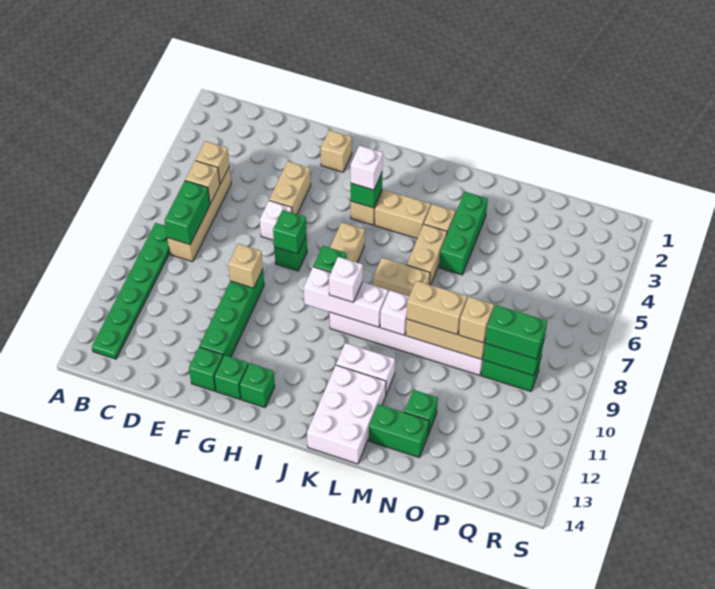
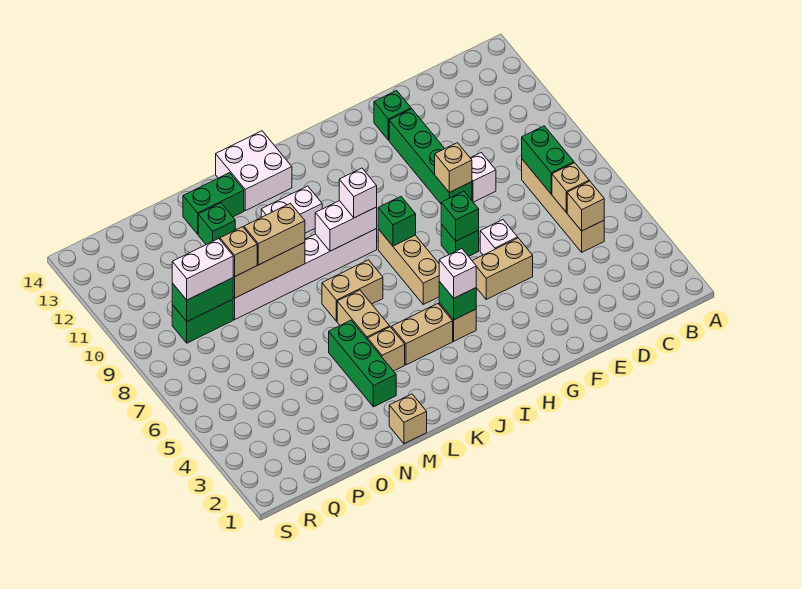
green plate B8:B13 level 1 -> none
tan brick F4:F5 level 1 -> tan brick F5:G5 level 1
tan brick G2 level 1 -> tan brick M1 level 1
green brick G13 level 1 -> none
green brick H13 level 1 -> none
white brick I9:K9 level 2 -> white brick J9:K9 level 2
white brick K12:L14 level 1 -> white brick K13:L14 level 1
white brick L9 level 2 -> white brick E9 level 1
green brick P9:Q9 level 3 -> white brick P9:Q9 level 3

